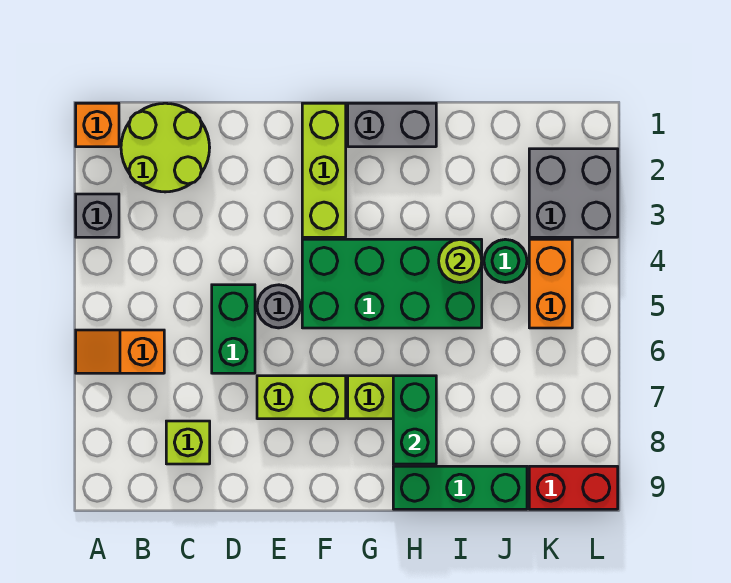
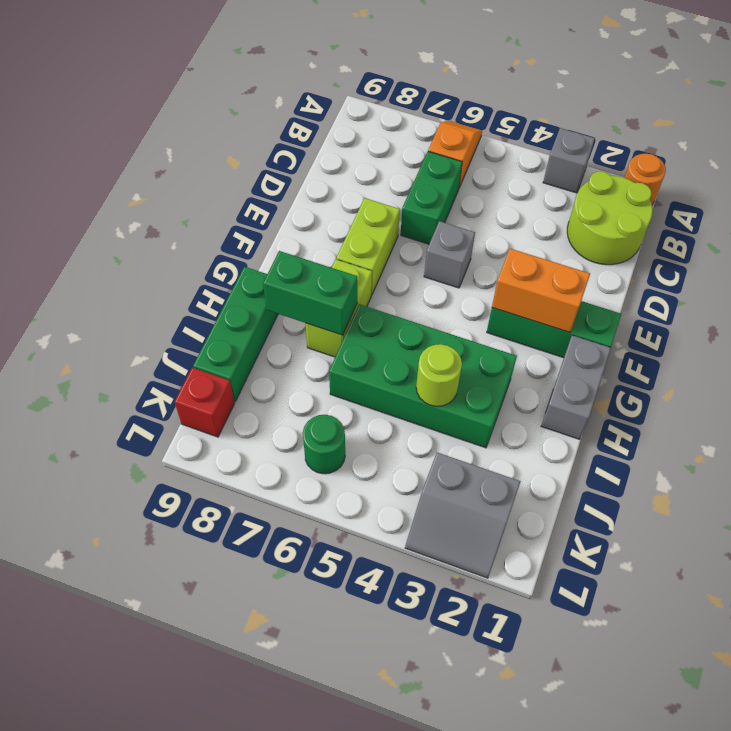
orange brick A1 level 1 -> orange round brick A1 level 1
lime brick C8 level 1 -> none
green brick D5:D6 level 1 -> green brick C6:D6 level 1
grey round brick E5 level 1 -> grey brick E5 level 1
lime brick F1:F3 level 1 -> green brick F1:F3 level 1
green brick F4:I5 level 1 -> green brick H3:I6 level 1
green round brick J4 level 1 -> green round brick K6 level 1
grey brick K2:L3 level 1 -> grey slope K2:L3 level 1 top K
orange brick K4:K5 level 1 -> orange brick F2:F3 level 2
red brick K9:L9 level 1 -> red brick K9 level 1

